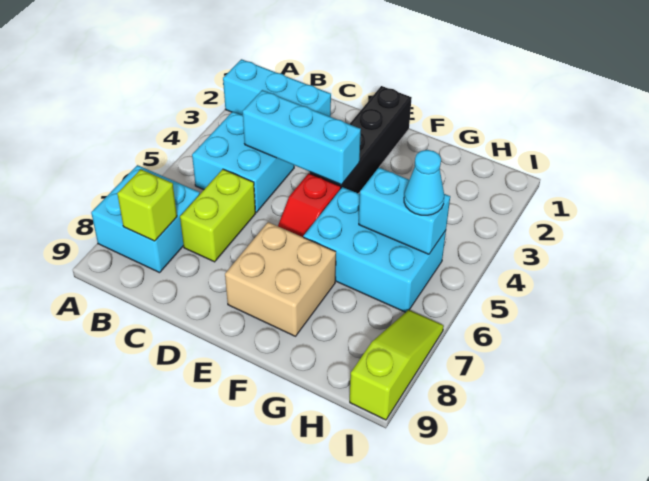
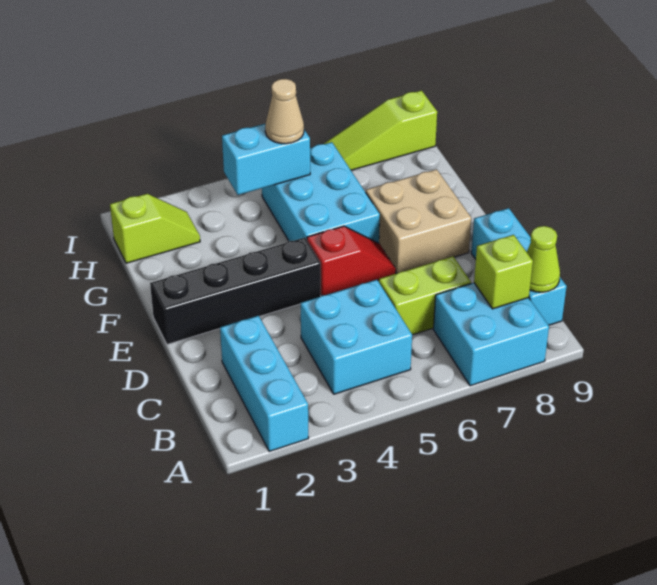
none -> lime cone B9 level 2
cyan brick C4:E4 level 2 -> cyan brick B9:D9 level 1
cyan brick G5:H5 level 2 -> cyan brick H4:H5 level 2
none -> lime slope H1:H2 level 1 top 1
cyan cone H5 level 3 -> tan cone H5 level 3

